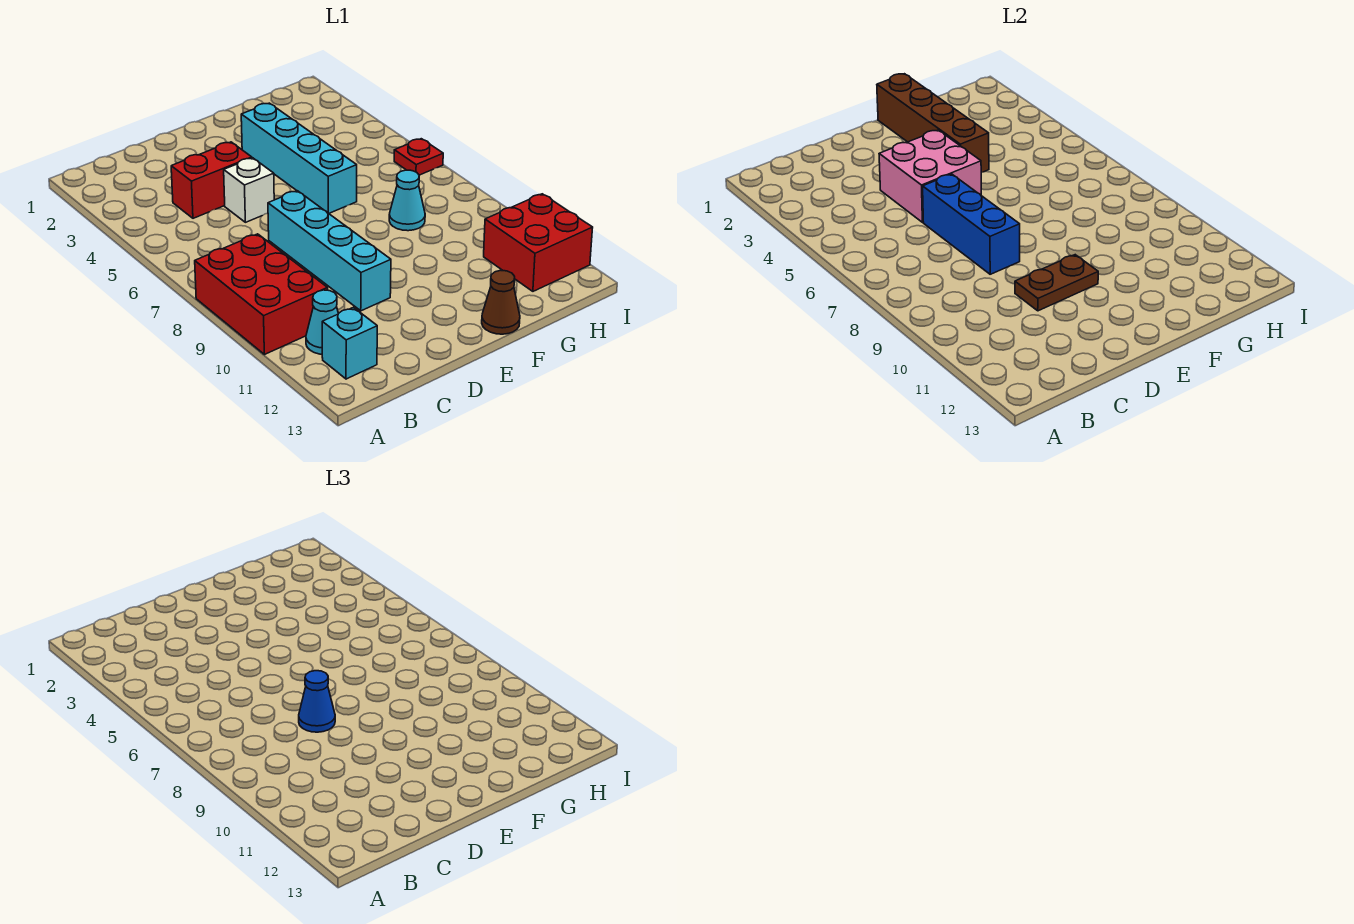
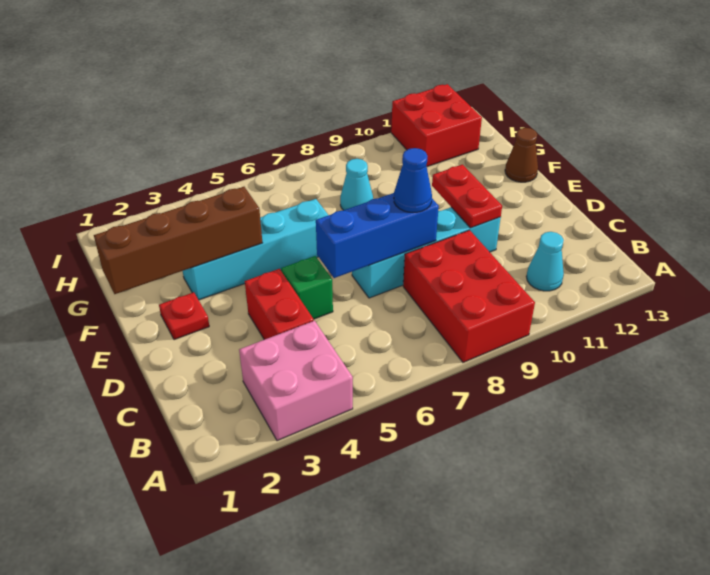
red brick A8:B10 level 1 -> red brick A8:C9 level 1
cyan brick B12 level 1 -> none
pink brick D4:E5 level 2 -> pink brick A3:B4 level 1
white brick D5 level 1 -> green brick D5 level 1
brown plate D10:E10 level 2 -> red plate D10:E10 level 2
red plate I6 level 1 -> red plate E2 level 1

